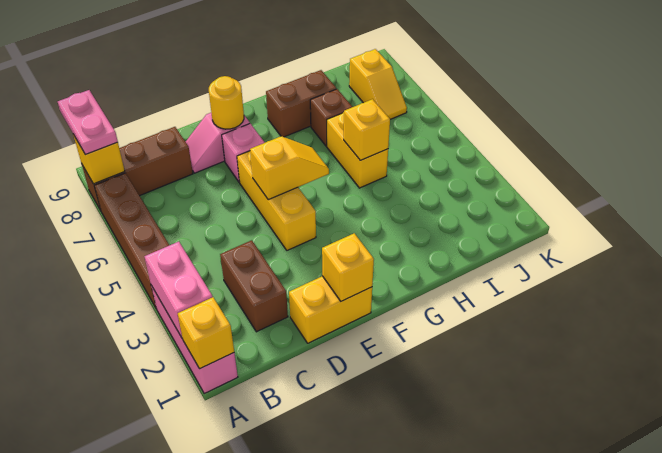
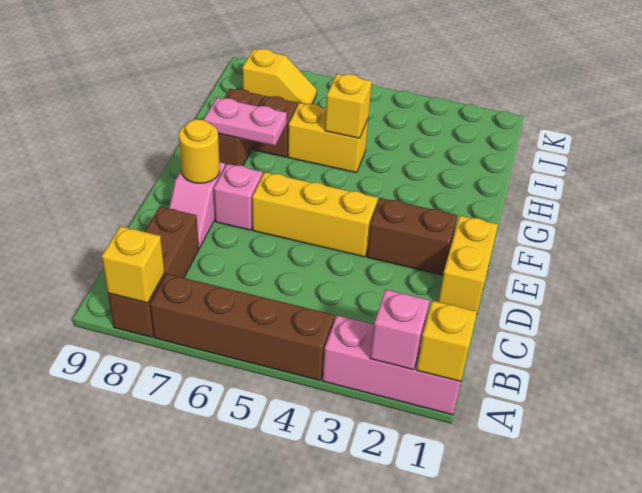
pink brick A2:A3 level 2 -> pink brick A2 level 2
pink plate A8:A9 level 3 -> pink plate G7:G8 level 2
brown brick C2:C3 level 1 -> brown brick E2:E3 level 1
yellow brick E1 level 2 -> none
yellow slope E5:F5 level 2 top E -> none

